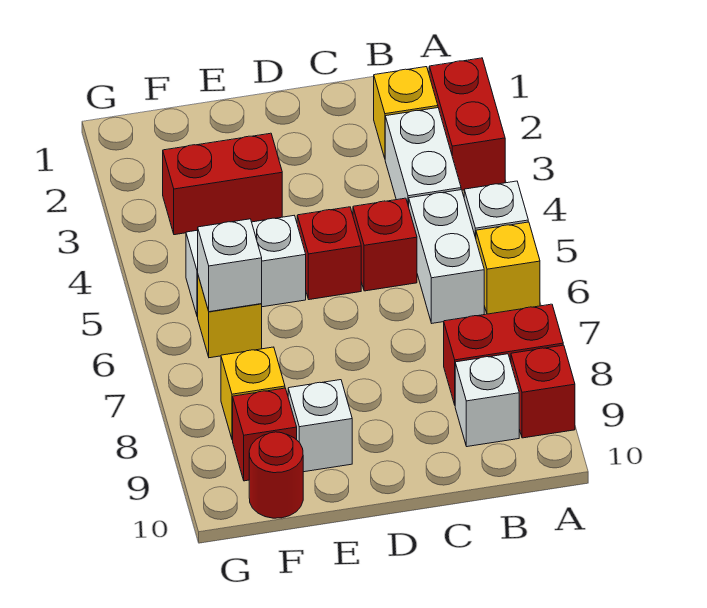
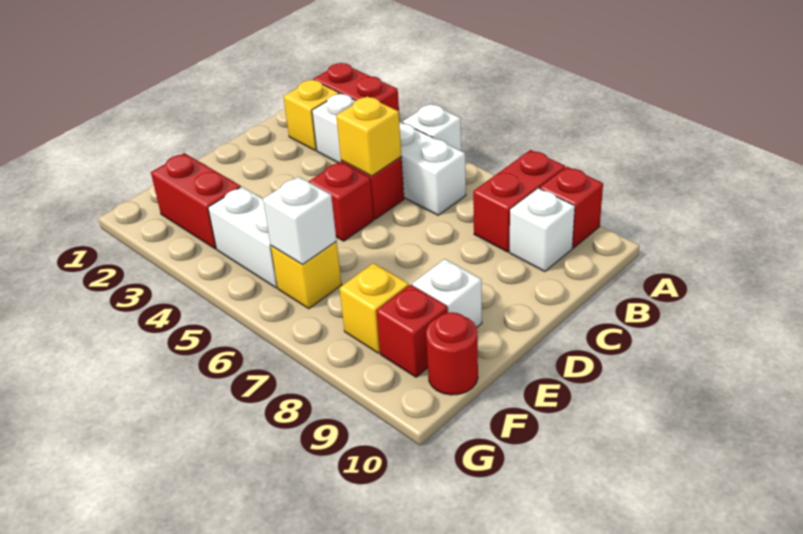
yellow brick A6 level 1 -> yellow brick C5 level 2
red brick E3:F3 level 1 -> red brick F2:F3 level 1
white brick E5:F5 level 1 -> white brick F4:F5 level 1

